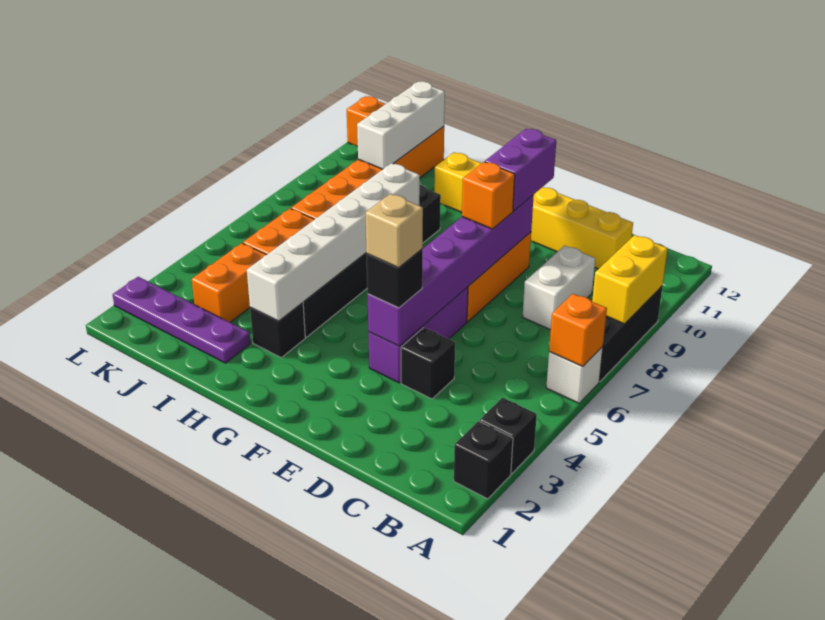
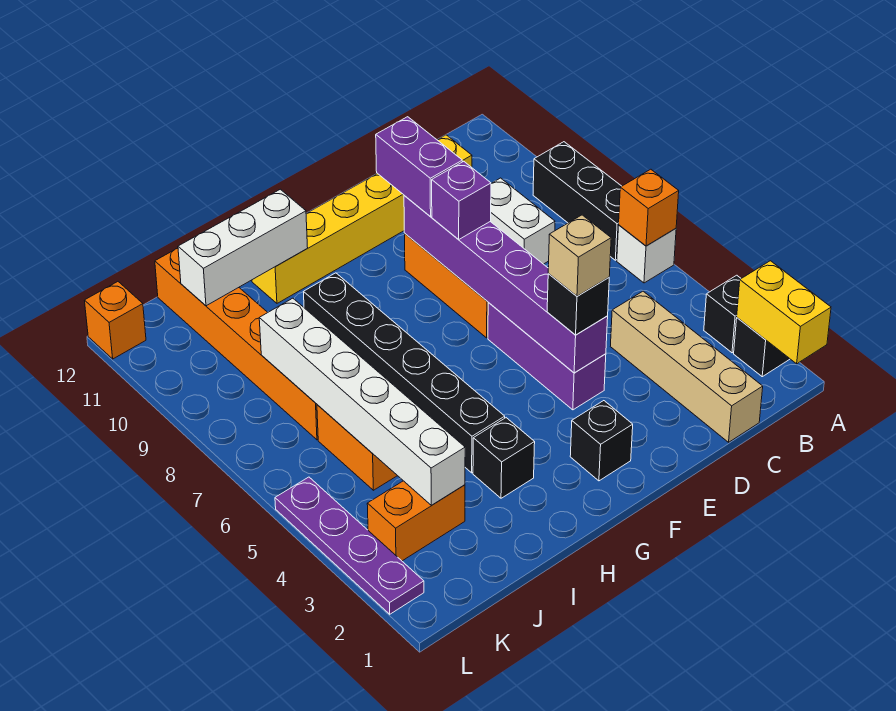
yellow brick A8:A9 level 2 -> yellow brick A1:A2 level 2
none -> tan brick C1:C4 level 1
black brick D4 level 1 -> black brick F2 level 1
orange brick E8 level 3 -> purple brick E8 level 3
white brick H3:H8 level 2 -> white brick J3:J8 level 2
purple plate I2:L2 level 1 -> purple plate L2:L5 level 1
orange brick J3:J4 level 1 -> orange brick J3:K3 level 1
white brick J10:J12 level 2 -> white brick H11:J11 level 2

